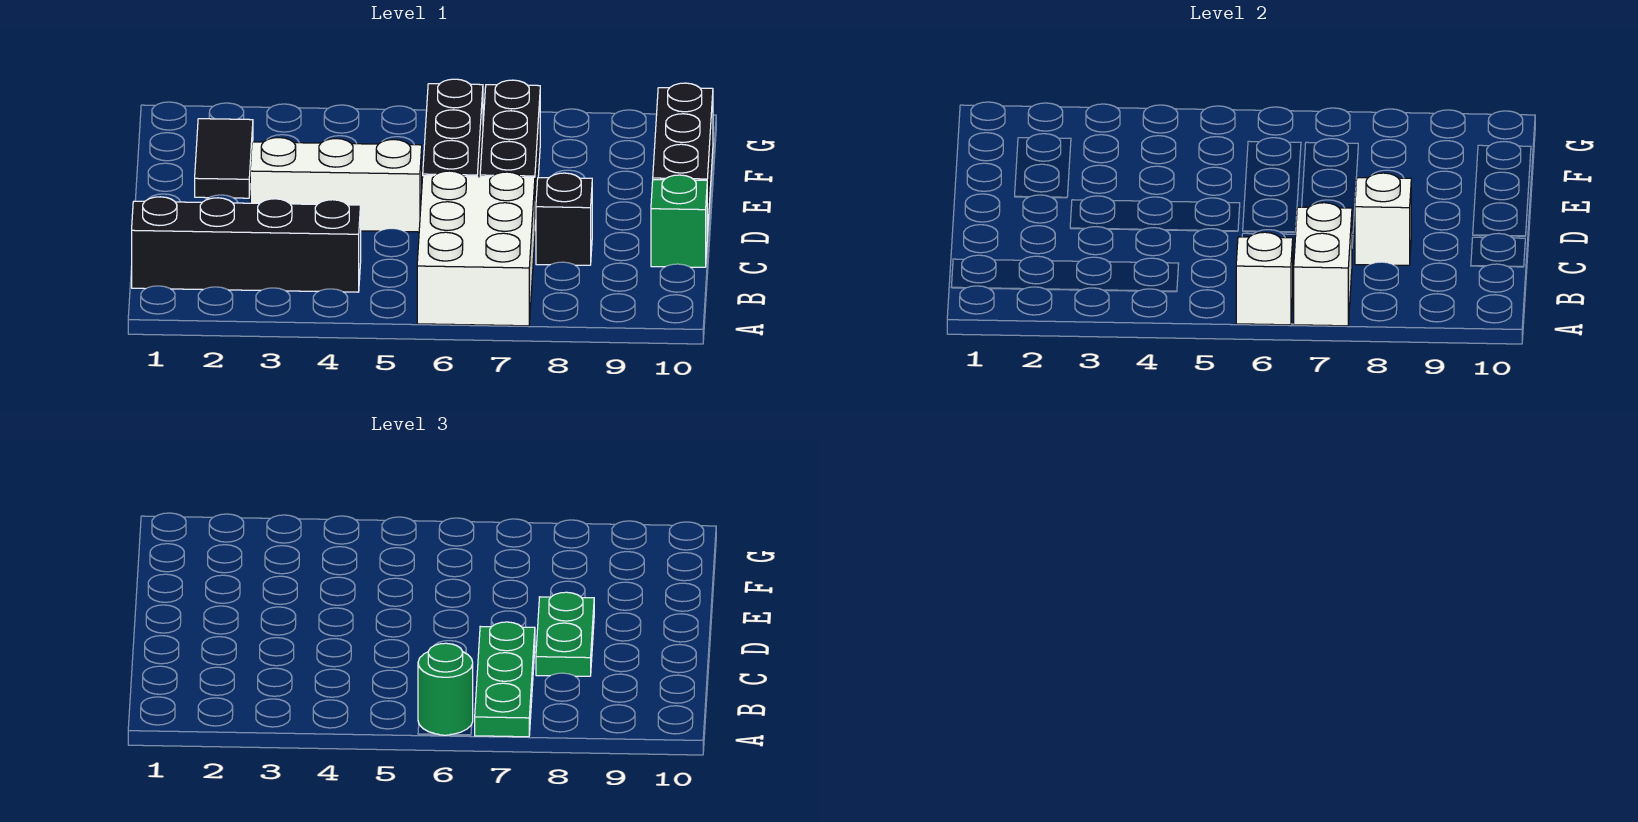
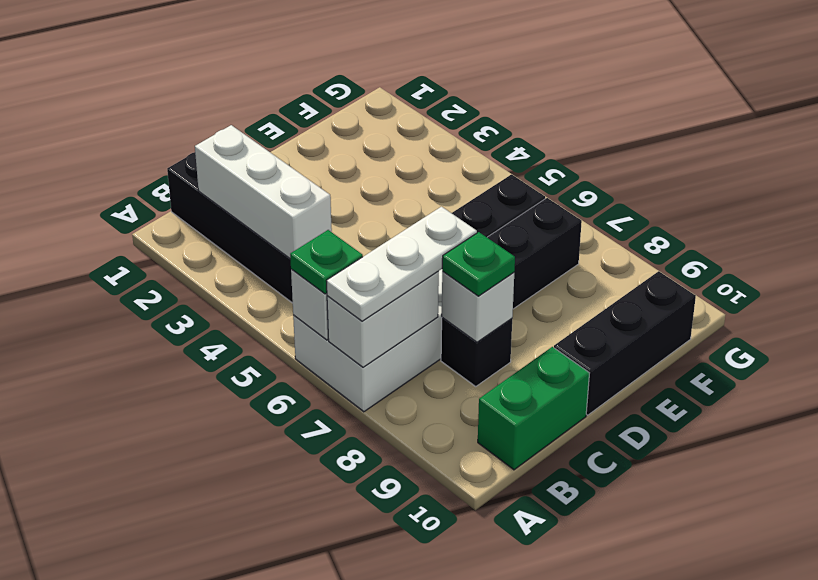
green round brick A6 level 3 -> green plate A6 level 3
green plate A7:C7 level 3 -> white plate A7:C7 level 3
green plate C8:D8 level 3 -> green plate C8 level 3
green brick C10 level 1 -> green brick B10:C10 level 1
white brick D3:D5 level 1 -> white brick B2:B4 level 2
black tile E2:F2 level 1 -> none

